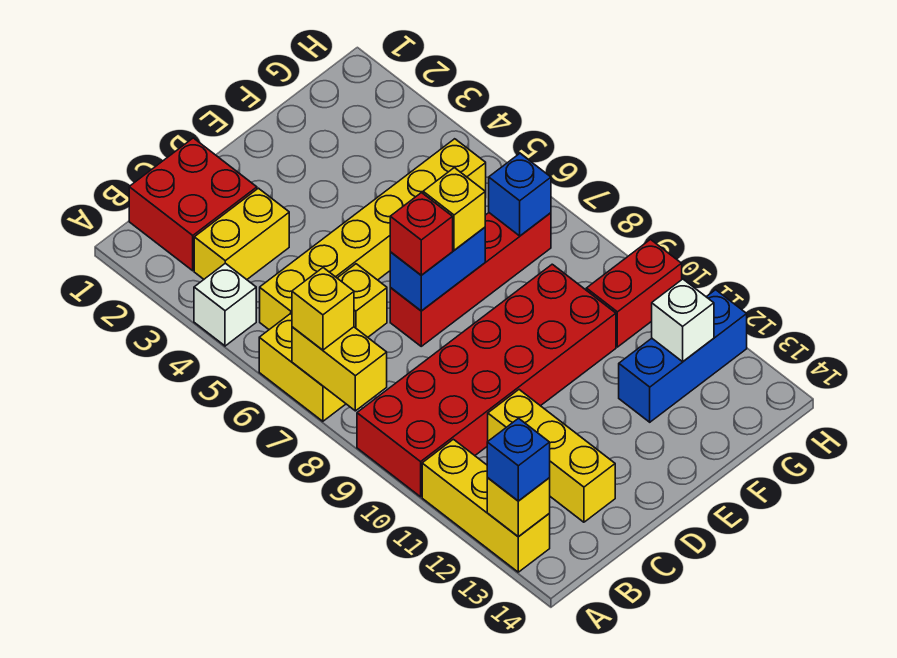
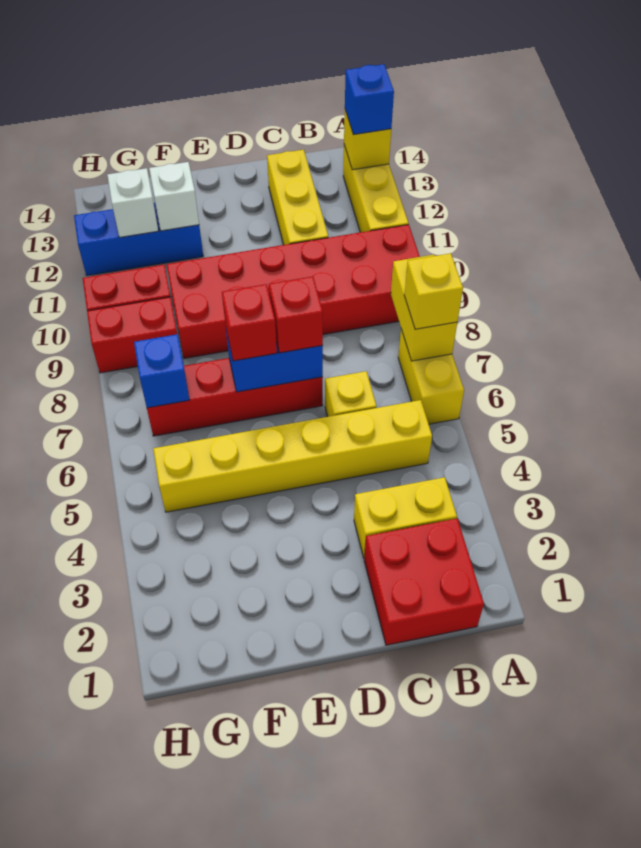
white brick A4 level 1 -> white brick F12 level 2
yellow brick E7 level 3 -> red brick E7 level 3
none -> red brick G9:H9 level 1

